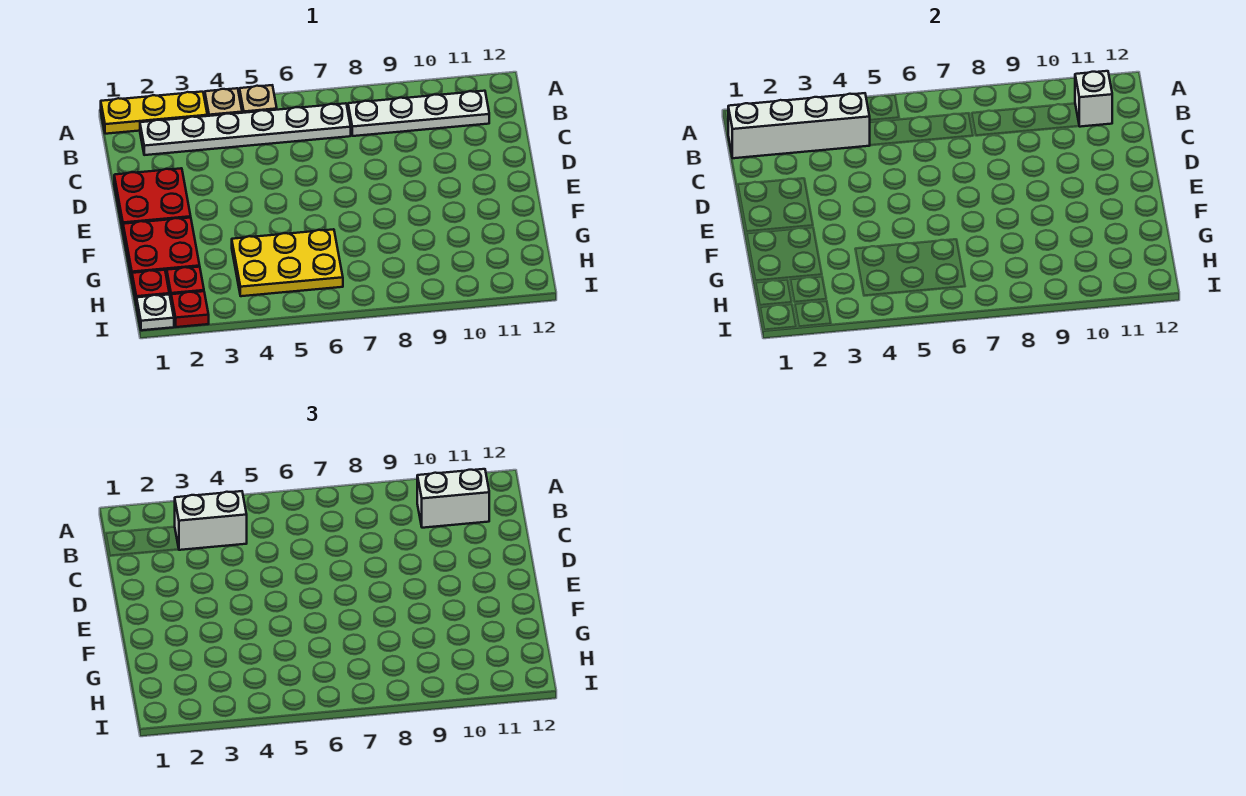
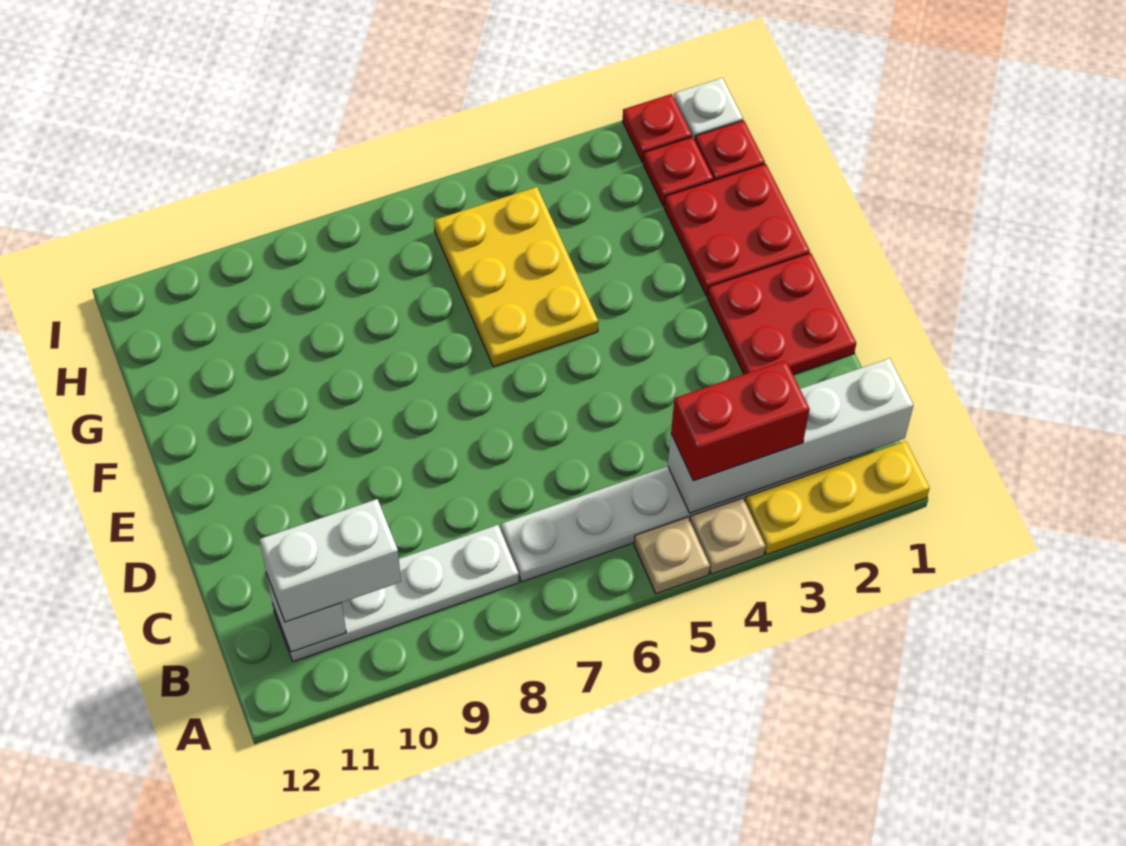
white brick B3:B4 level 3 -> red brick B3:B4 level 3
yellow plate G4:H6 level 1 -> yellow plate F5:H6 level 1

